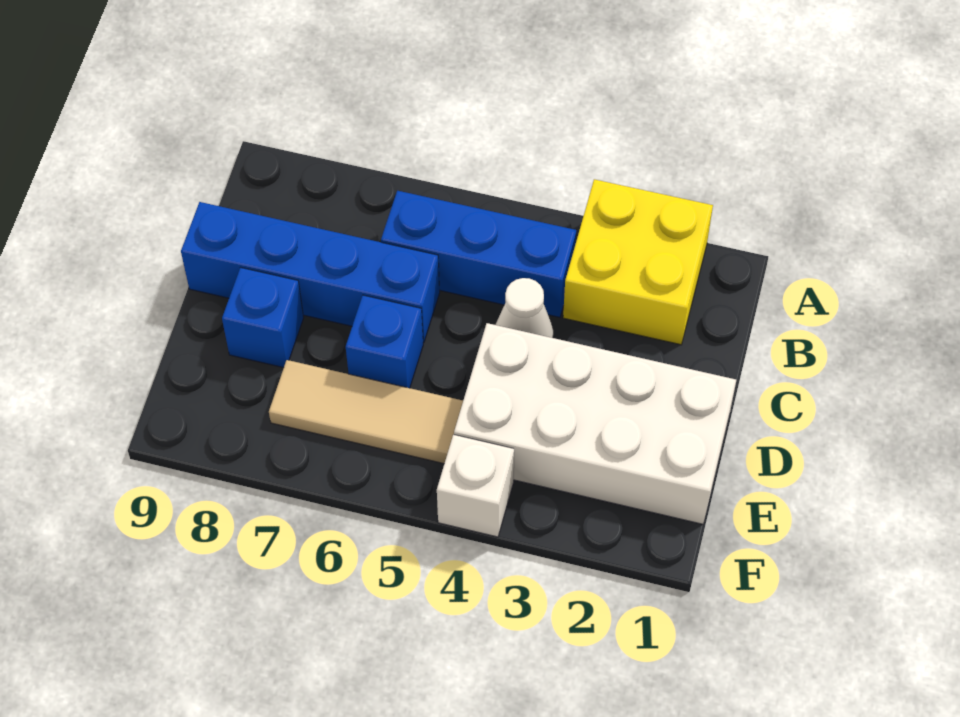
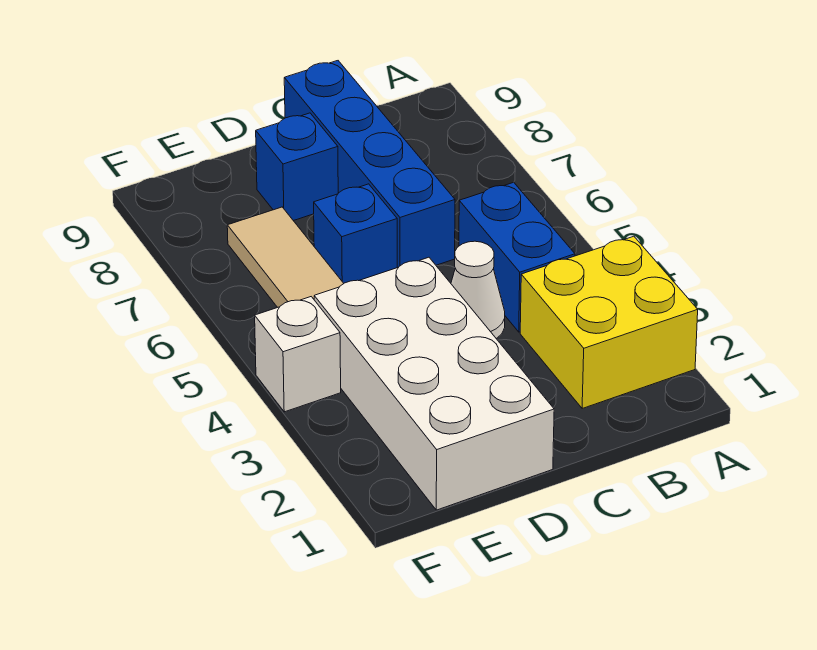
blue brick B4:B6 level 1 -> blue brick B4:B5 level 1

